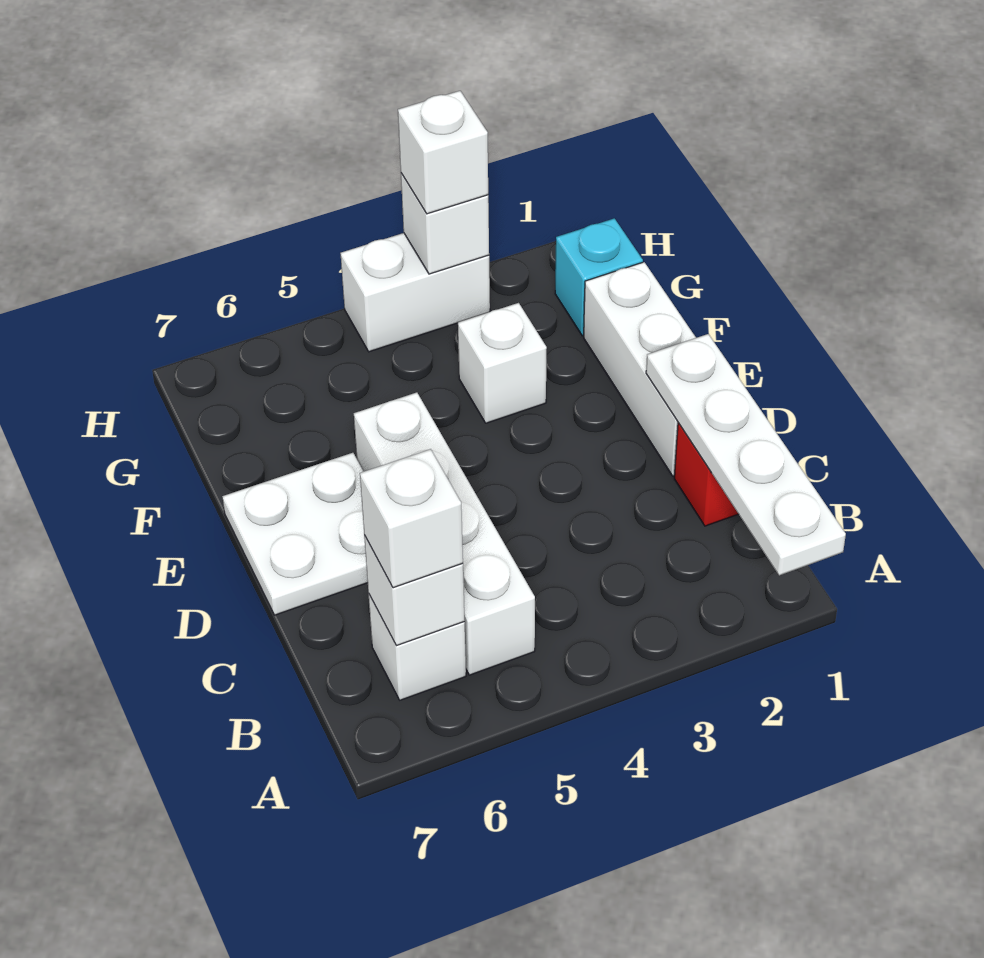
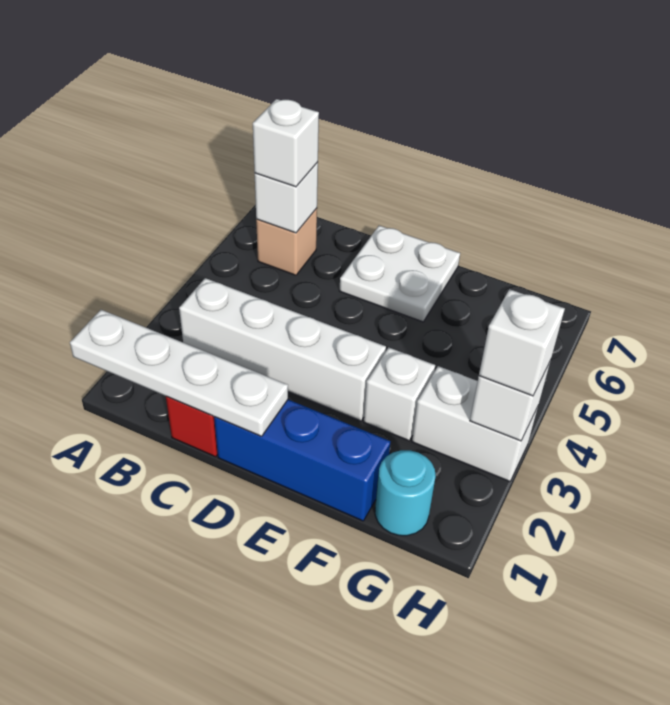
white brick B5:E5 level 1 -> white brick B3:E3 level 1
white brick B6 level 1 -> tan brick B6 level 1
white brick D1:F1 level 1 -> blue brick D1:F1 level 1
cyan brick G1 level 1 -> cyan round brick G1 level 1
white brick H3:H4 level 1 -> white brick G3:H3 level 1

